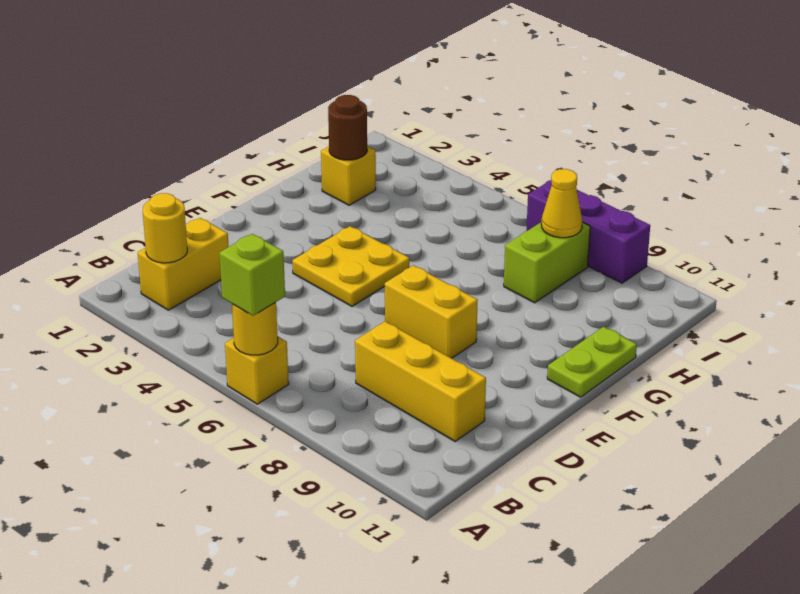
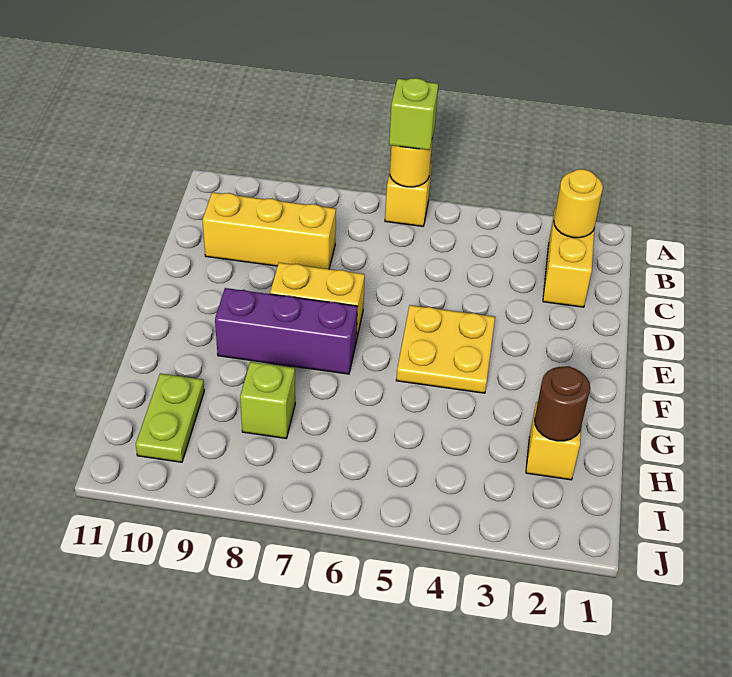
lime plate F11:G11 level 1 -> lime plate H10:I10 level 1
lime brick H8:I8 level 1 -> lime brick H8 level 1
yellow cone I8 level 2 -> none
purple brick J7:J9 level 1 -> purple brick F7:F9 level 1

